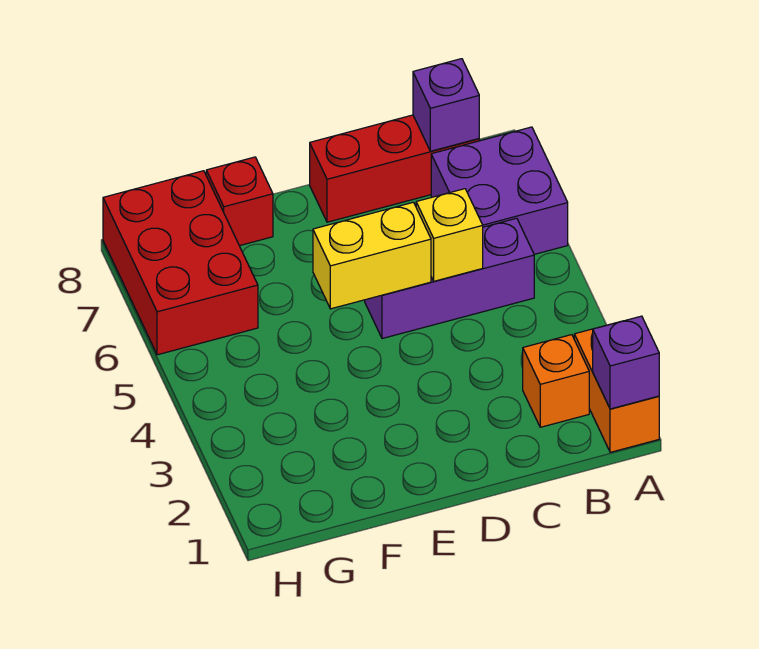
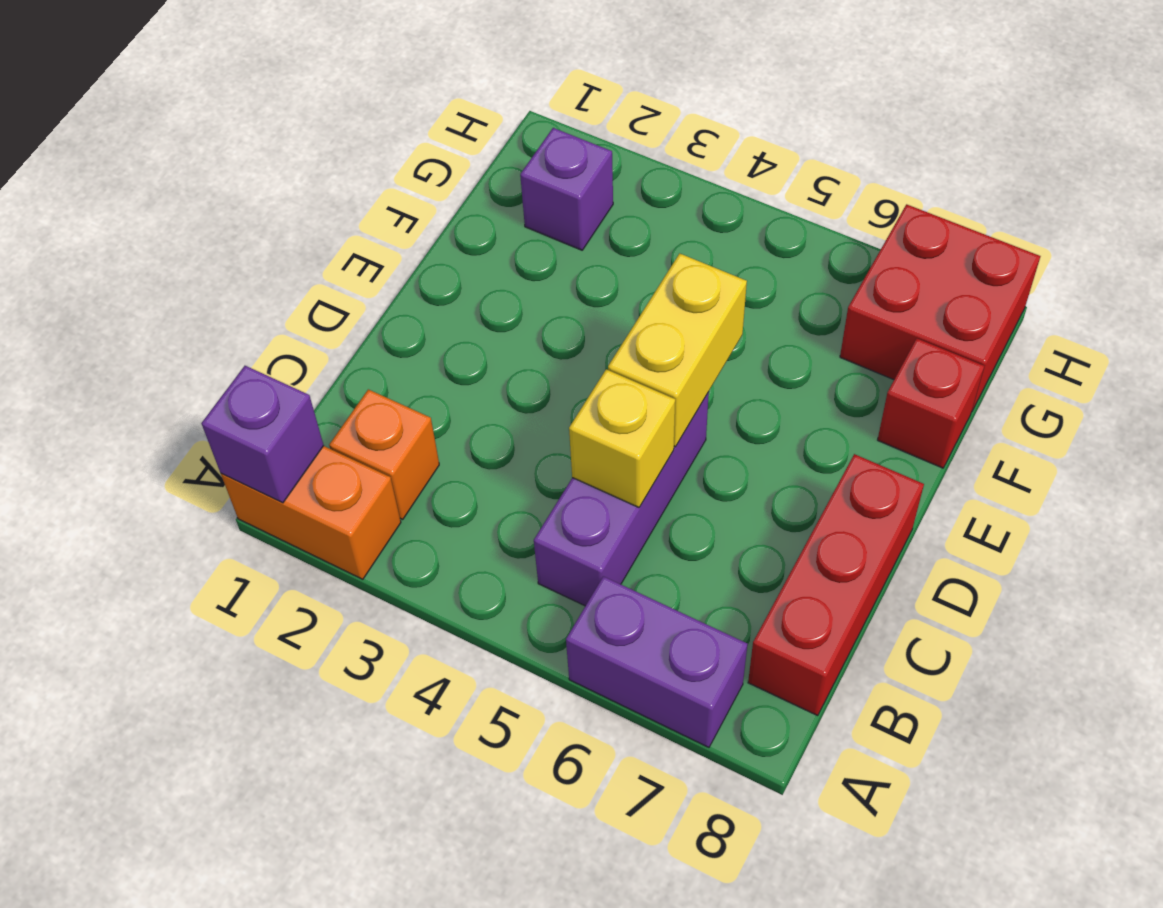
purple brick A6:B7 level 1 -> purple brick A6:A7 level 1
purple brick B8 level 2 -> purple brick G2 level 1
red brick G6:H8 level 1 -> red brick G7:H8 level 1

